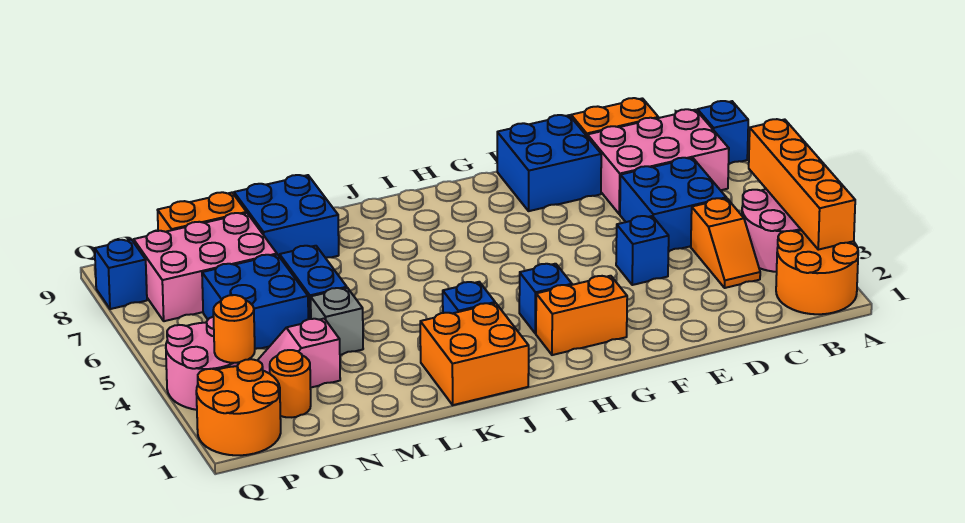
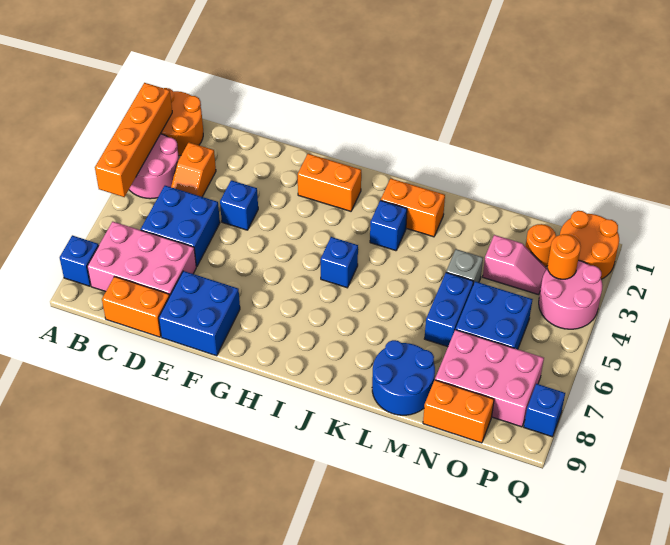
orange slope C3:C4 level 1 top 4 -> orange slope C3:C4 level 1 top 3
blue brick H3 level 1 -> blue brick I5 level 1
orange brick J1:K2 level 1 -> orange brick J2:K2 level 1
blue brick L8:M9 level 1 -> blue round brick L8:M9 level 1

